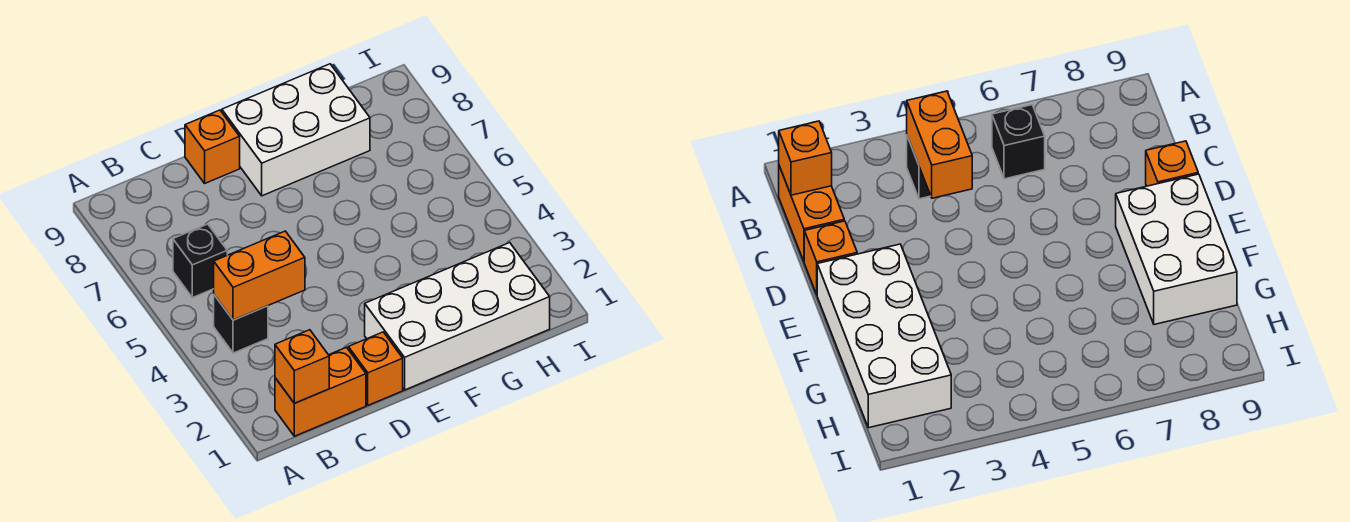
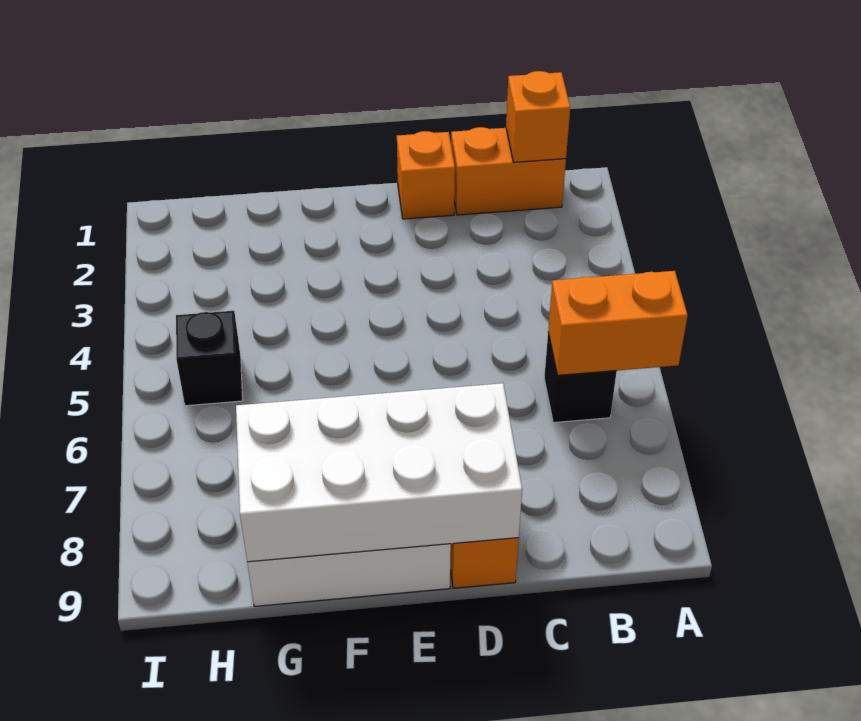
black brick B4 level 1 -> black brick H5 level 1
orange brick B4:C4 level 2 -> orange brick A6:B6 level 2
white brick E1:H2 level 1 -> white brick D8:G9 level 2

